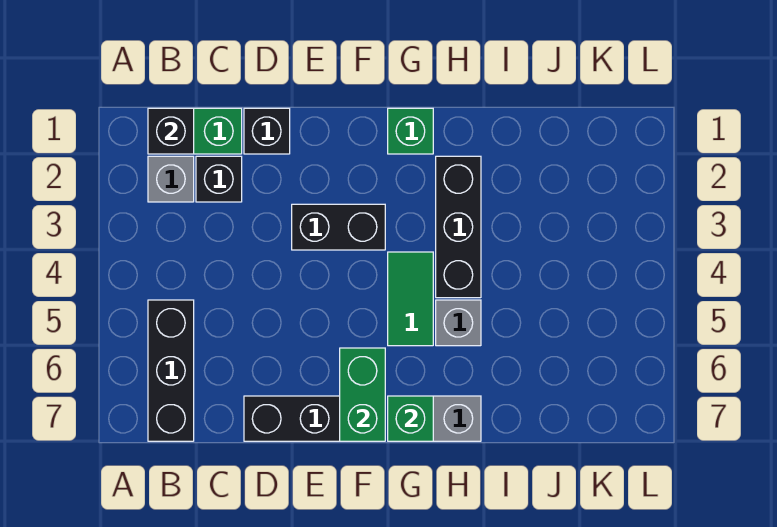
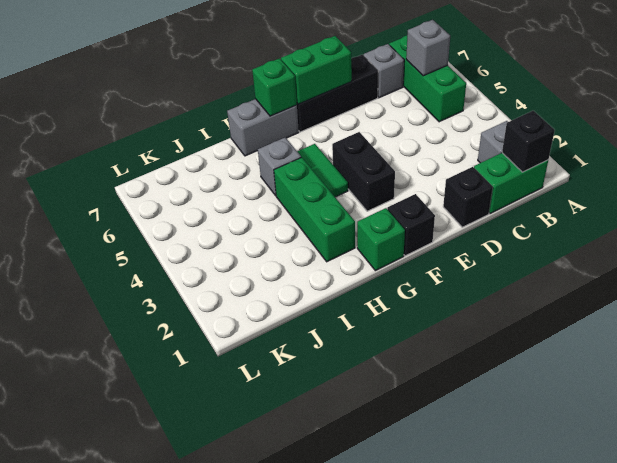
black brick B5:B7 level 1 -> green brick B5:B7 level 1
none -> grey brick B6 level 2
black brick C2 level 1 -> black brick F1 level 1
none -> grey brick C7 level 1
black brick E3:F3 level 1 -> black brick F3:F4 level 1
green brick F6:F7 level 2 -> green brick E7:F7 level 2
black brick H2:H4 level 1 -> green brick H2:H4 level 1

